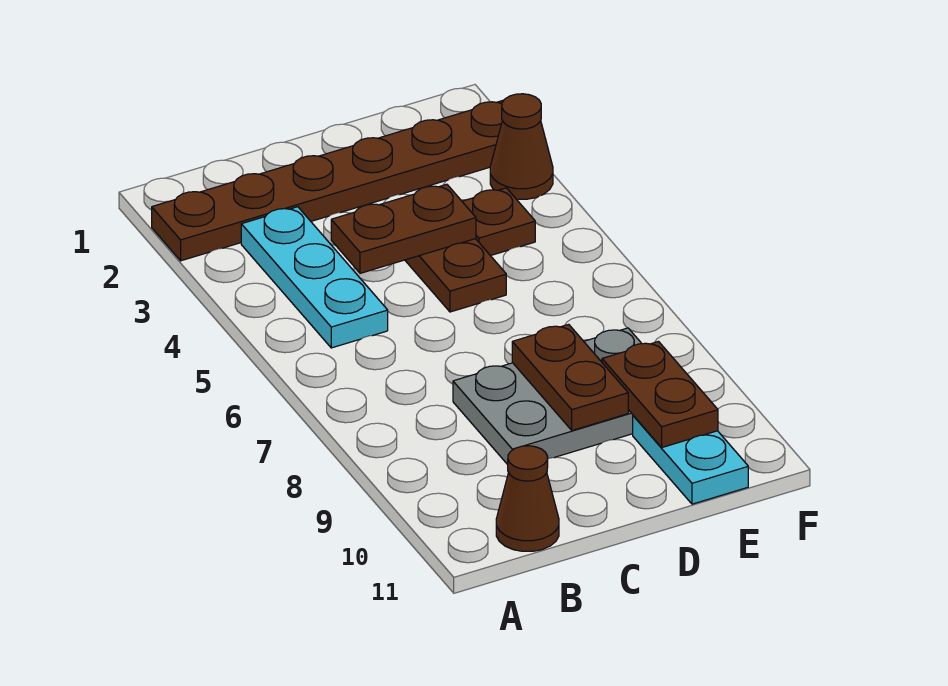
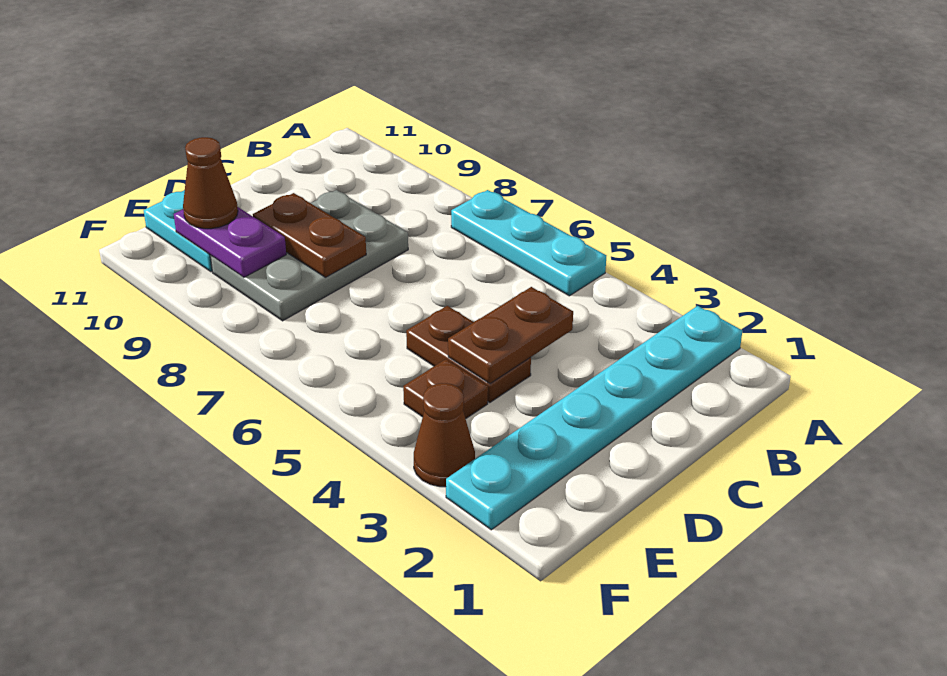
brown plate A2:F2 level 1 -> cyan plate A2:F2 level 1
cyan plate B3:B5 level 1 -> cyan plate A5:A7 level 1
brown cone B11 level 1 -> brown cone E10 level 3
brown plate E9:E10 level 2 -> purple plate E9:E10 level 2

